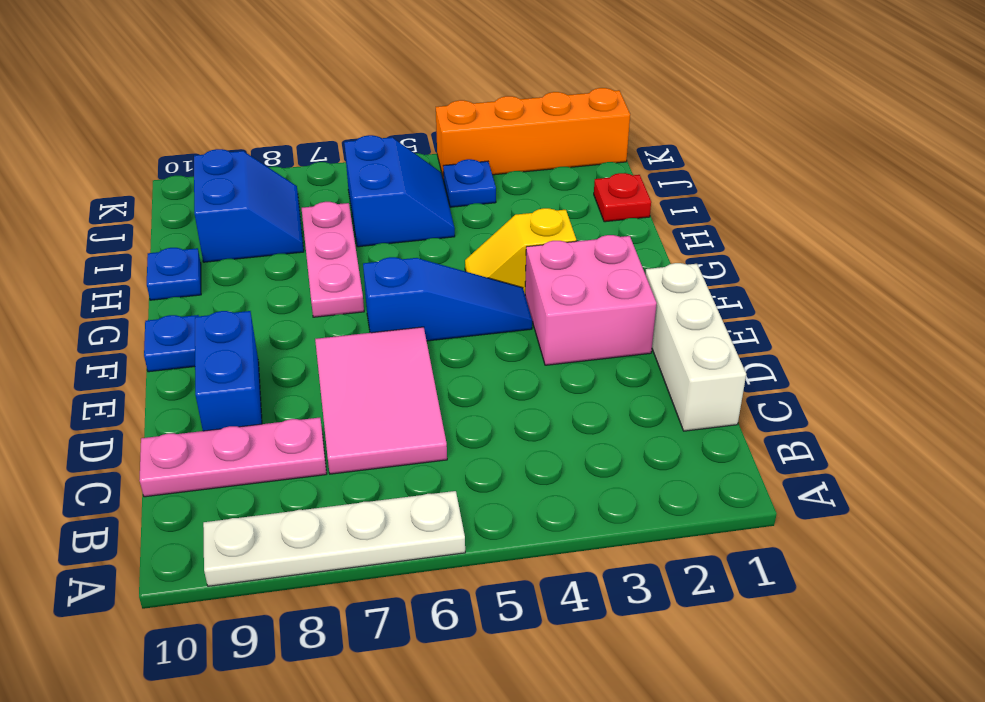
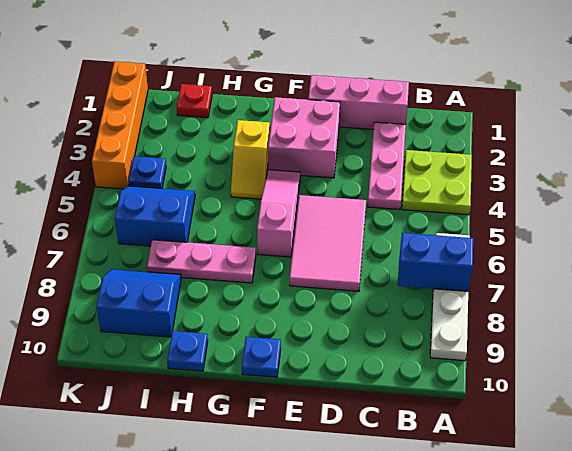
none -> lime plate A3:B4 level 1
white brick C1:E1 level 1 -> pink brick C1:E1 level 1
pink tile C6:E7 level 1 -> pink tile D5:E7 level 1
pink plate C8:C10 level 1 -> pink plate C2:C4 level 1
blue brick D9:E9 level 1 -> blue brick A7:B7 level 2
blue slope F4:F6 level 1 top 6 -> pink slope F4:F6 level 1 top 6

